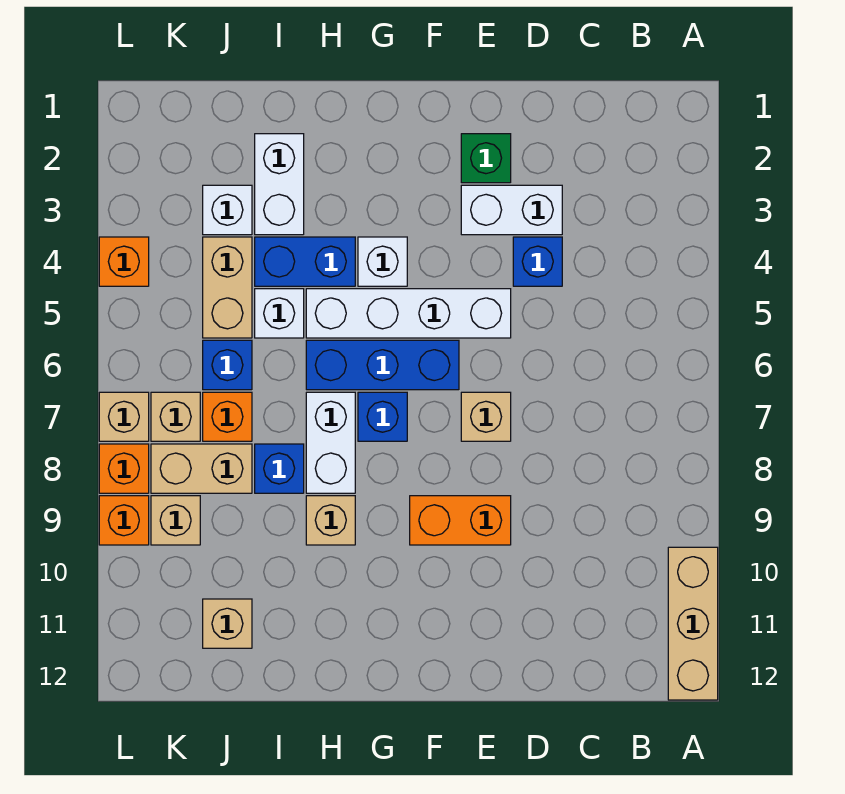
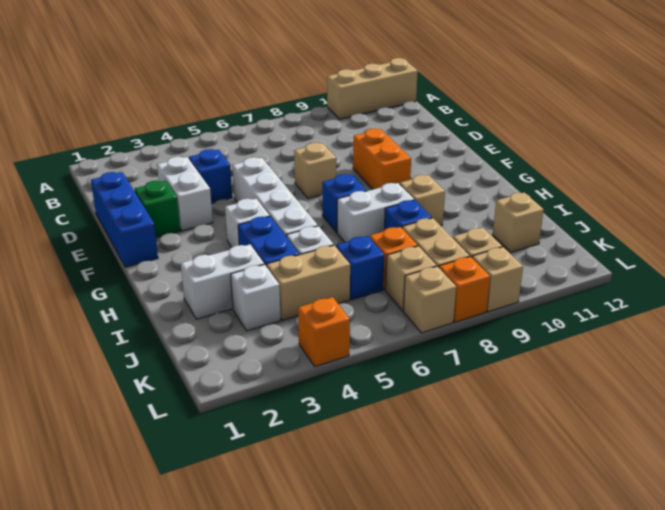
blue brick F6:H6 level 1 -> blue brick D1:F1 level 1
orange brick L9 level 1 -> tan brick L9 level 1

